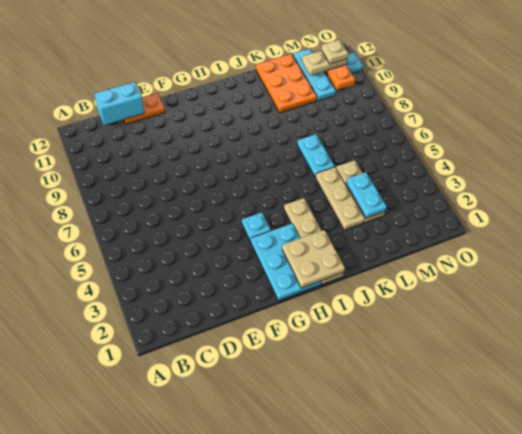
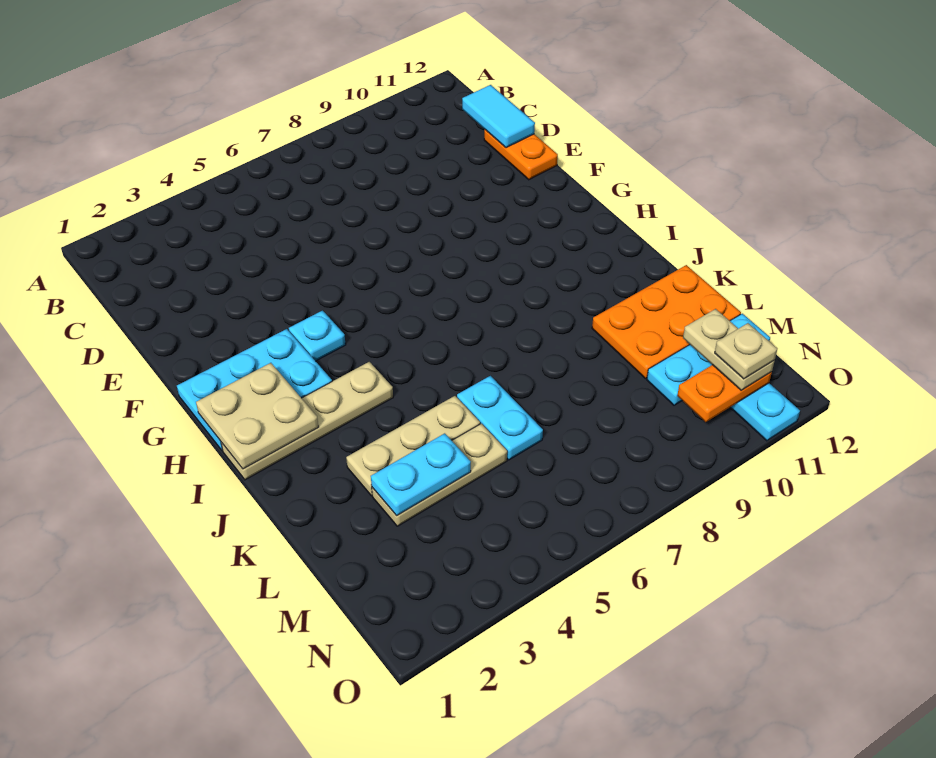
cyan brick C12:D12 level 2 -> cyan tile C12:D12 level 2
cyan plate K6:K7 level 1 -> cyan plate K6:L6 level 1

